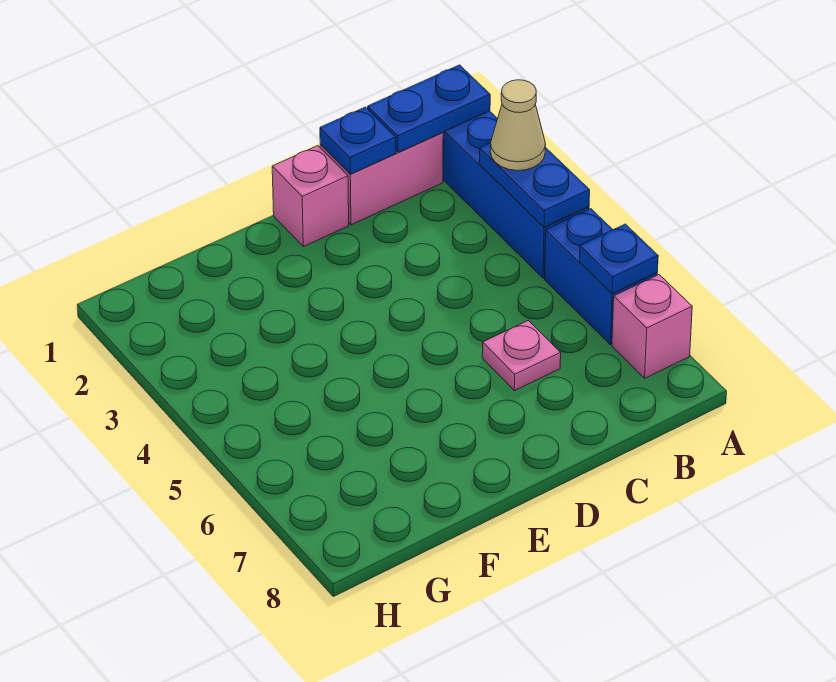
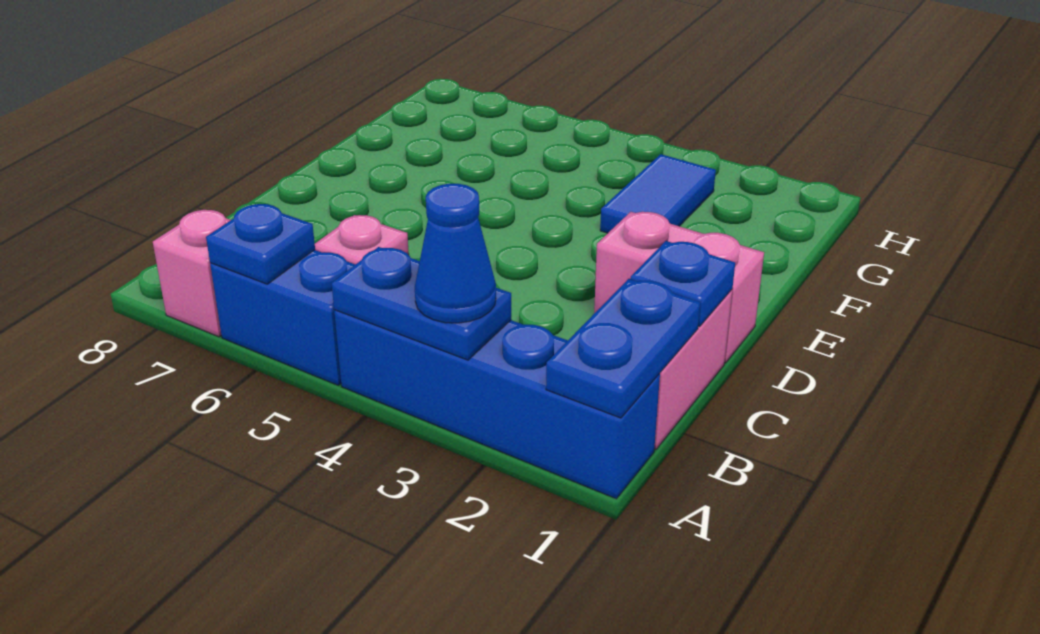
tan cone A3 level 3 -> blue cone A3 level 3
pink brick D1 level 1 -> pink brick D1:D2 level 1
none -> blue tile F3:G3 level 1

